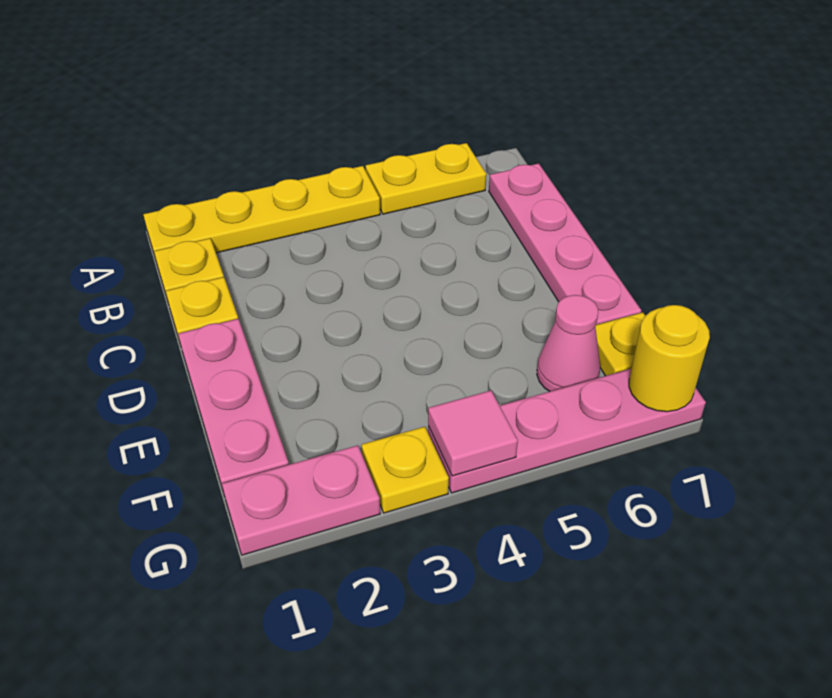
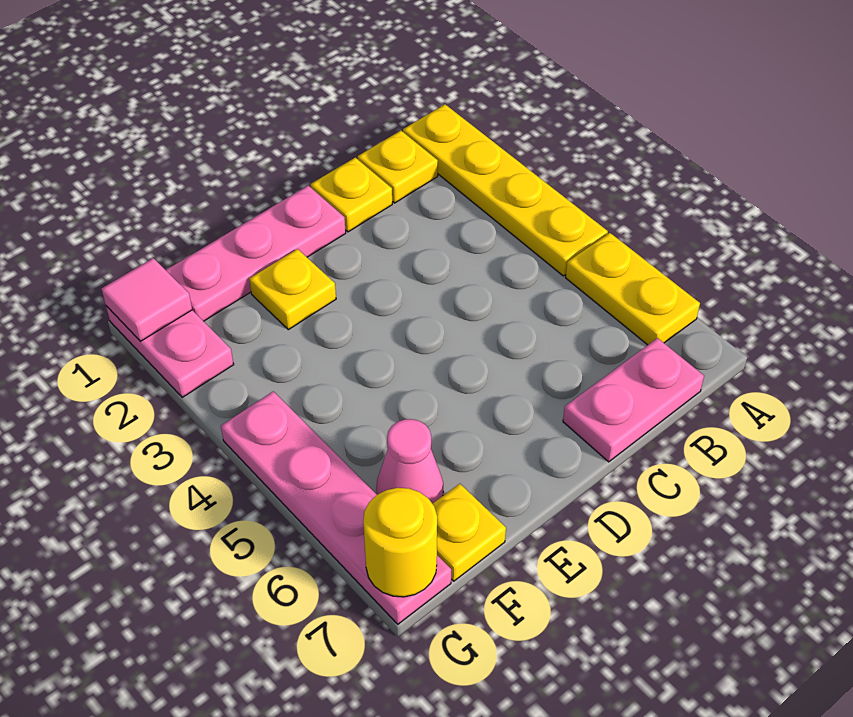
pink plate B7:E7 level 1 -> pink plate B7:C7 level 1
yellow plate G3 level 1 -> yellow plate E2 level 1
pink tile G4 level 2 -> pink tile G1 level 2

